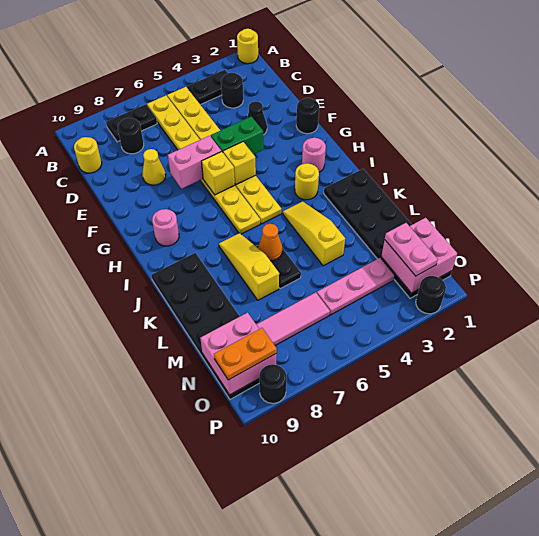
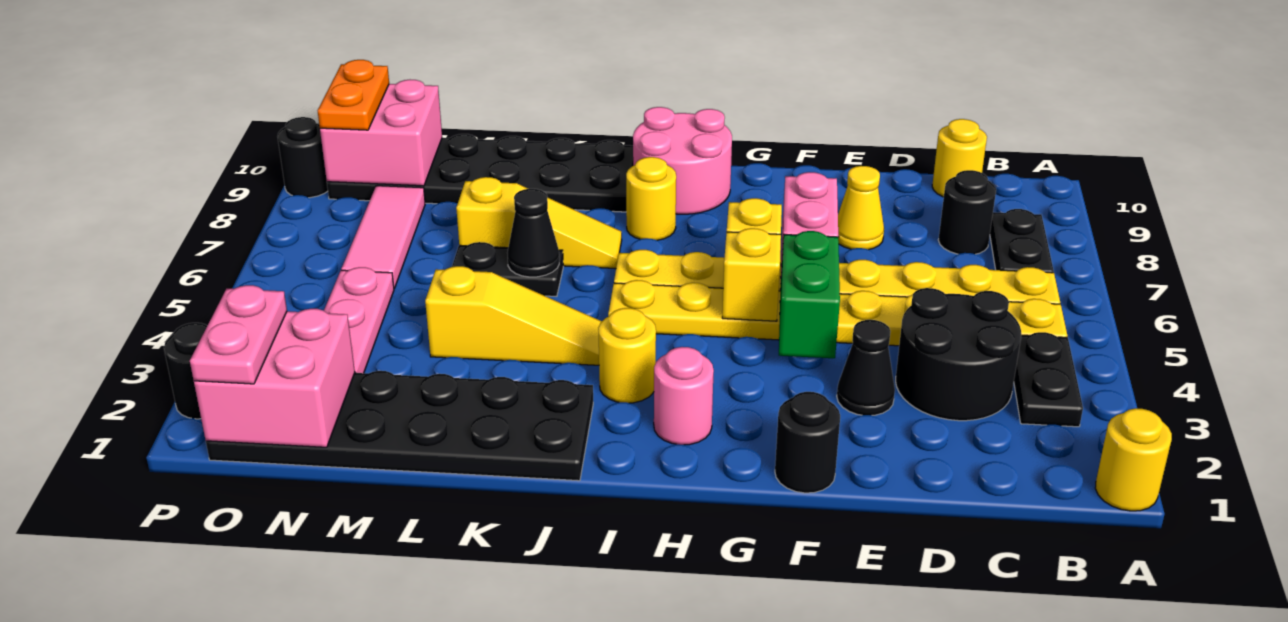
black round brick C3 level 1 -> black round brick C3:D4 level 1
pink round brick H9 level 1 -> pink round brick H9:I10 level 1
none -> yellow round brick I8 level 1
orange cone K6 level 2 -> black cone K6 level 2
pink plate N2:O2 level 3 -> pink plate O1:O2 level 3

